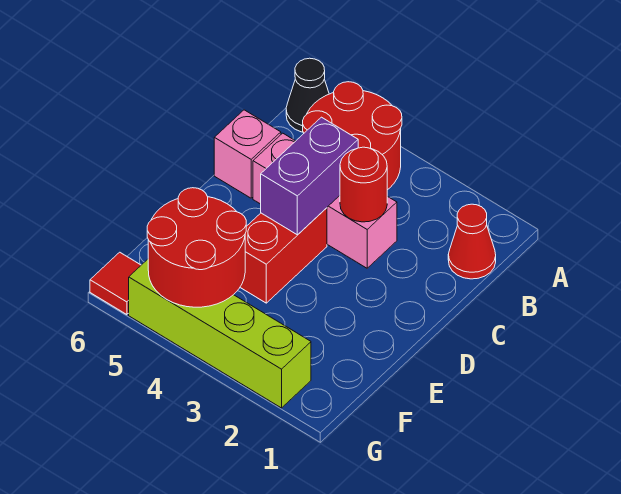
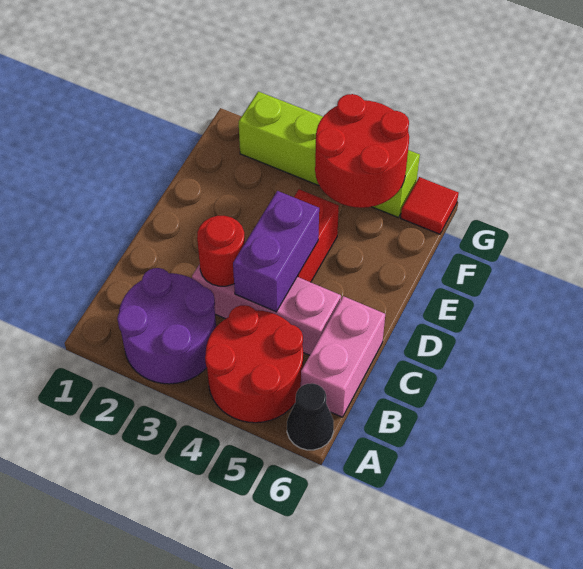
none -> purple round brick A2:B3 level 1
red cone B1 level 1 -> none
pink brick C6 level 1 -> pink brick B6:C6 level 1

